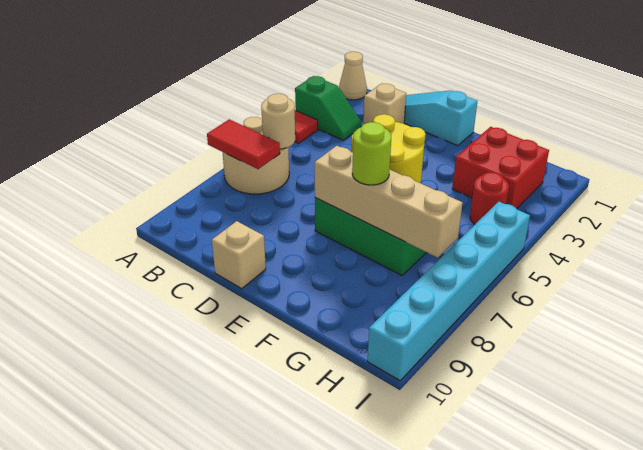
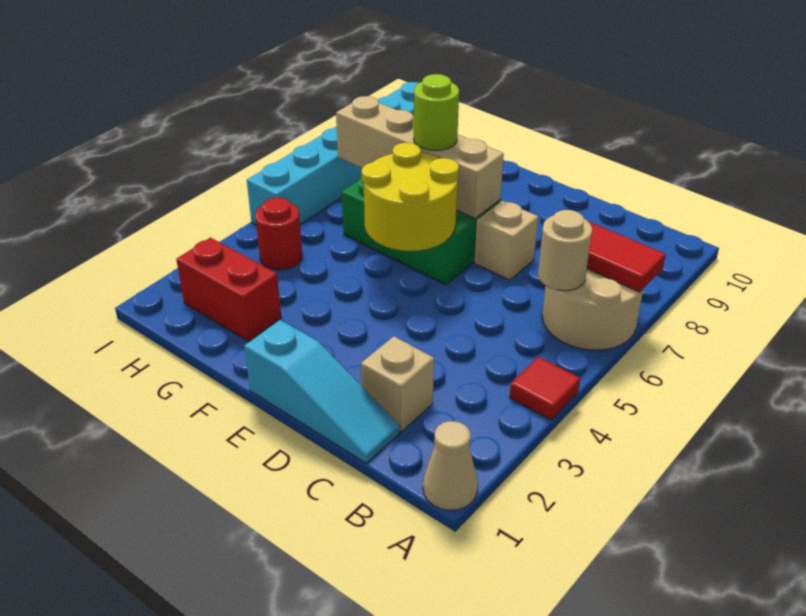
green slope A3:B3 level 1 top A -> none
tan brick D10 level 1 -> tan brick D7 level 1
red brick G2:H3 level 1 -> red brick G2:H2 level 1

